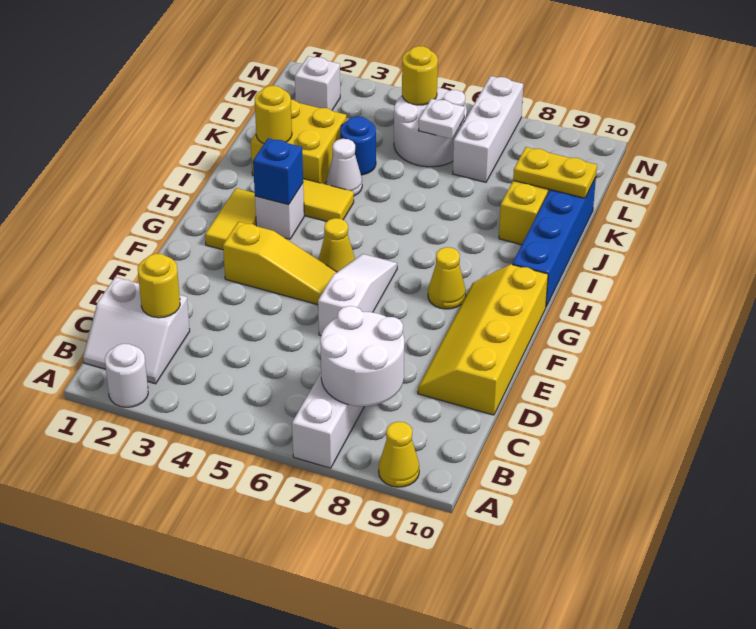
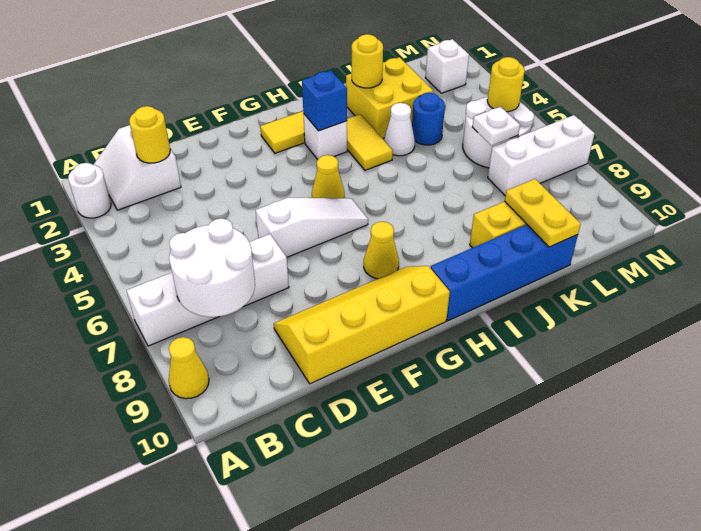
yellow slope F3:F5 level 1 top 3 -> none

